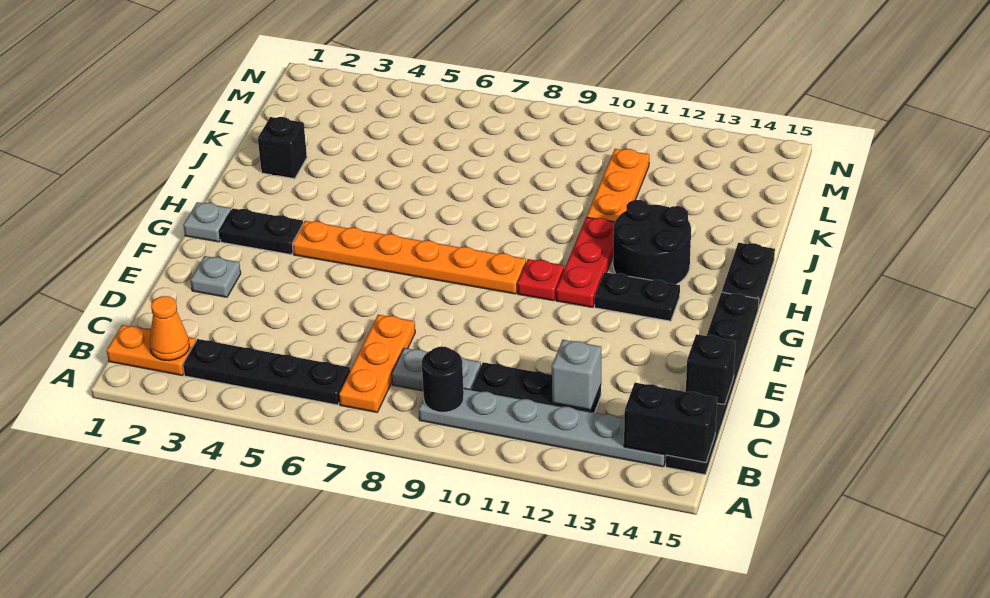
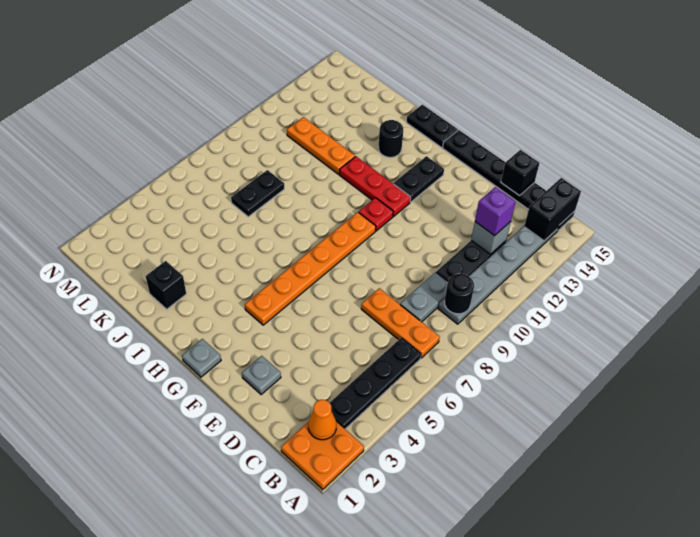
orange plate B1:B2 level 1 -> orange plate A1:B2 level 1
none -> purple brick C12 level 3
black plate G2:G3 level 1 -> black plate K7:K8 level 1
black round brick H12:I13 level 1 -> black round brick I13 level 1

